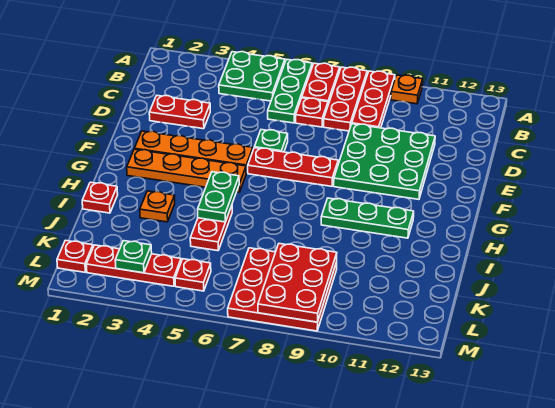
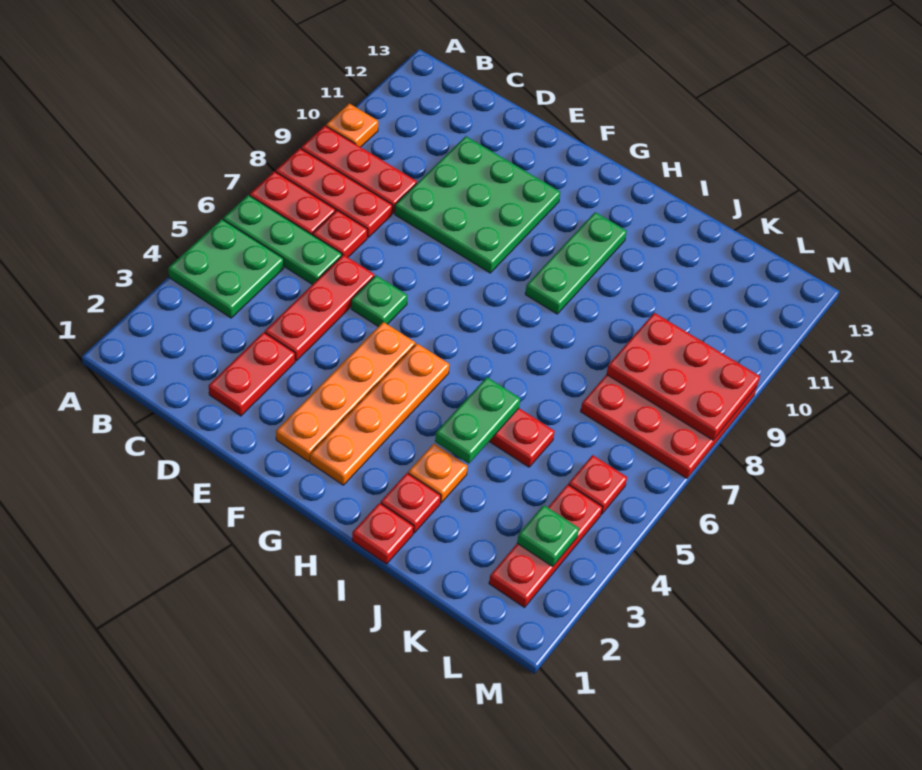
red plate F6:F8 level 1 -> red plate D4:D6 level 1
green plate H5:I5 level 2 -> green plate I4:I5 level 2
red plate L1 level 1 -> red plate I2 level 1

